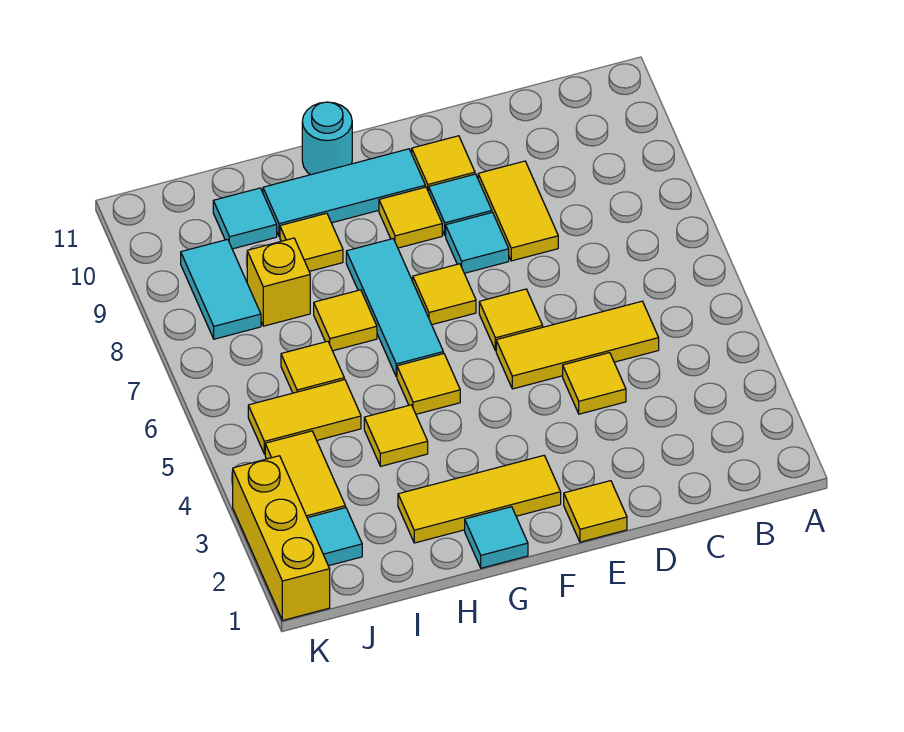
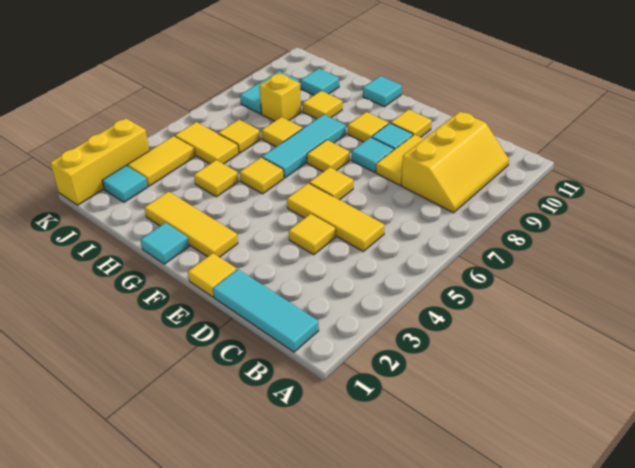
none -> yellow slope B8:C10 level 1 top C
cyan tile F10:H10 level 1 -> cyan tile B1:D1 level 1
cyan round brick G11 level 1 -> cyan tile G11 level 1

